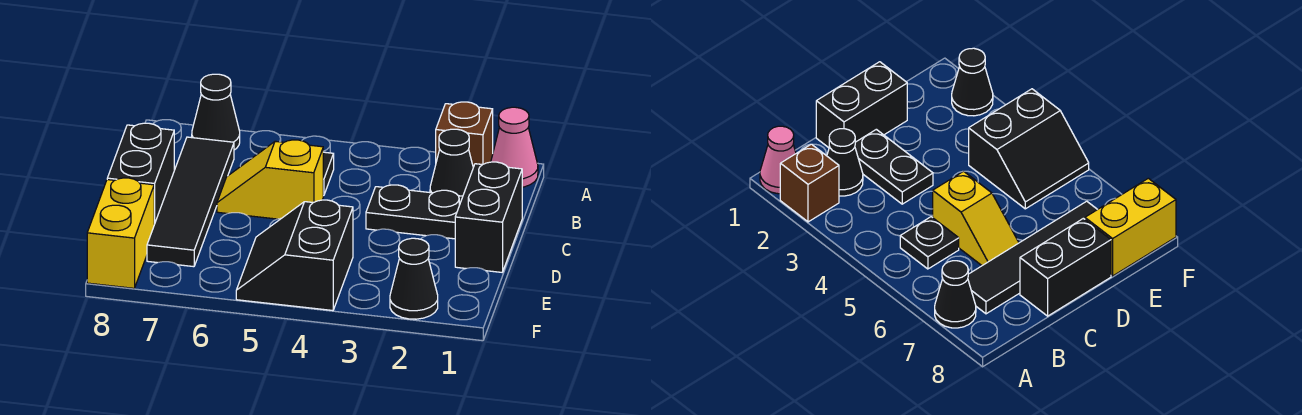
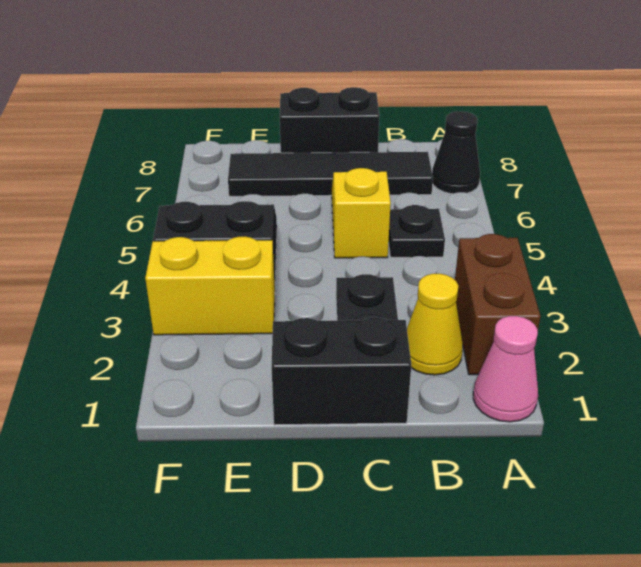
brown brick A2 level 1 -> brown brick A2:A3 level 1
black cone B2 level 1 -> yellow cone B2 level 1
yellow brick E8:F8 level 1 -> yellow brick E3:F3 level 1
black cone F2 level 1 -> none

